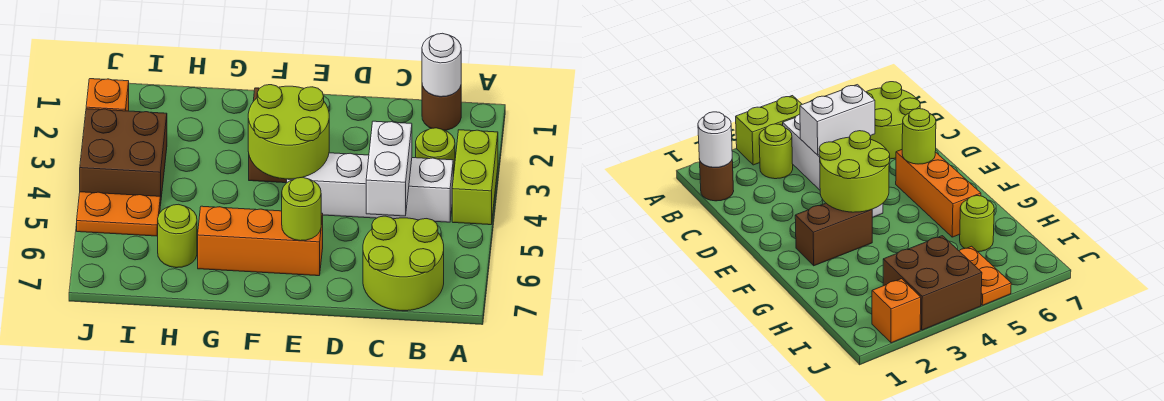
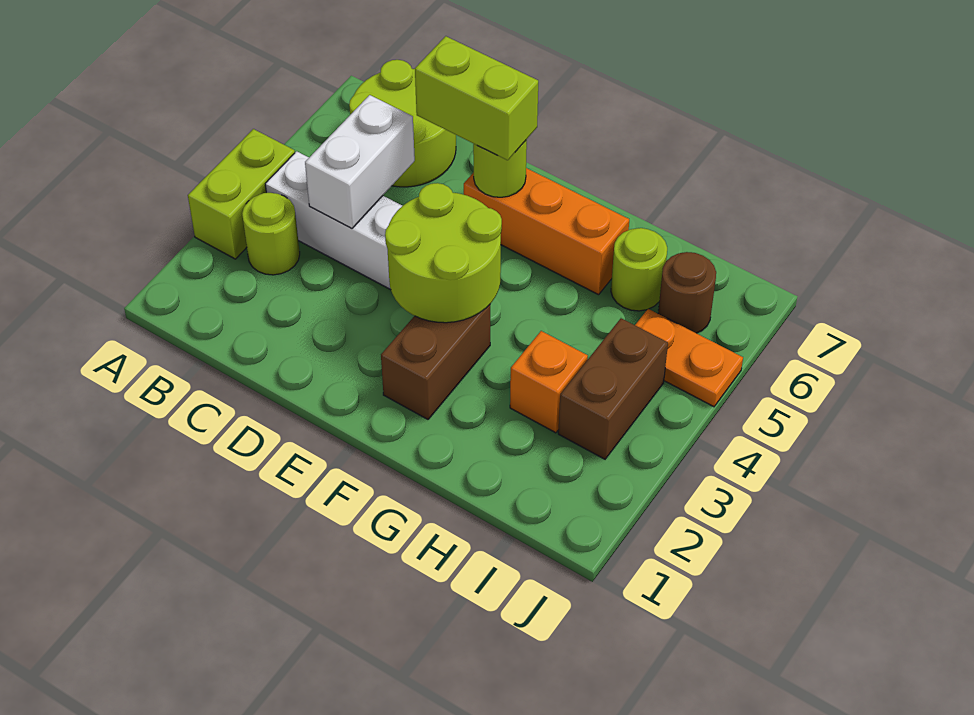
brown round brick B1 level 1 -> brown round brick I6 level 1
white round brick B1 level 2 -> none
none -> lime brick D6:E6 level 3
brown brick I3:J4 level 1 -> brown brick I3:I4 level 1
orange brick J2 level 1 -> orange brick H3 level 1

